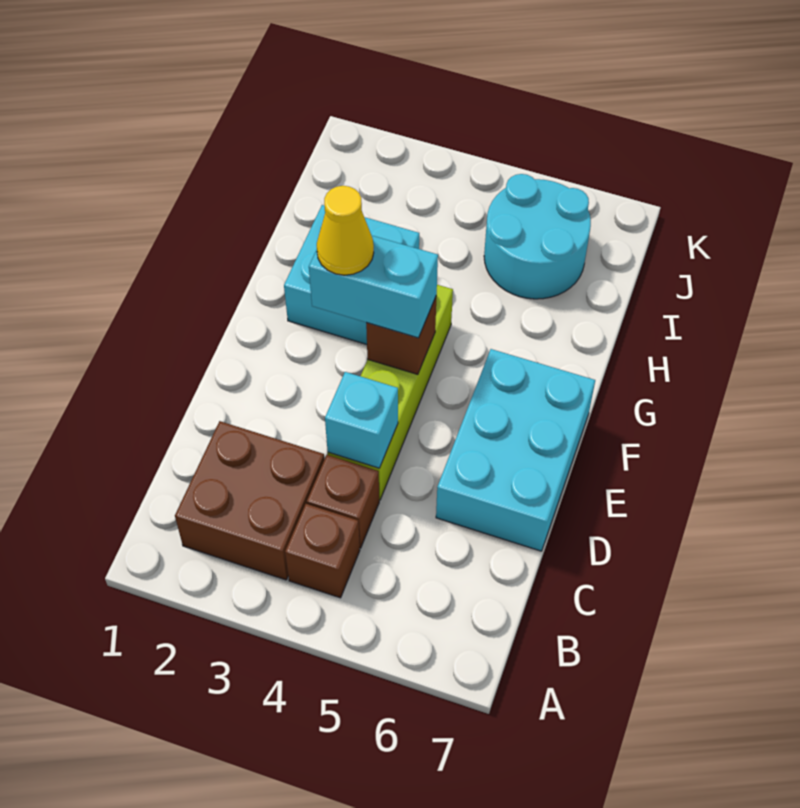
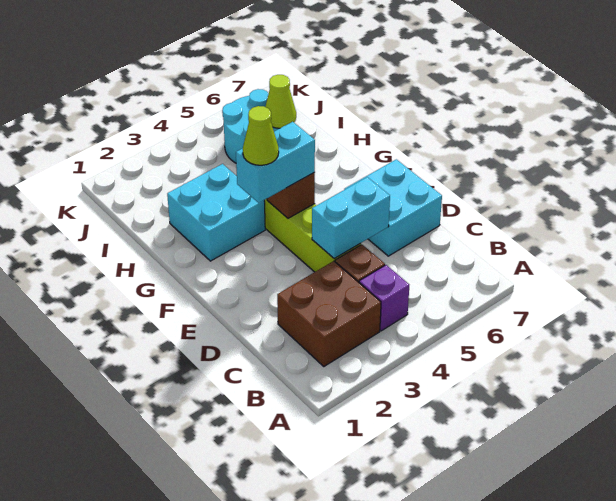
brown brick B4 level 1 -> purple brick B4 level 1
cyan brick D4 level 2 -> cyan brick D4:D5 level 2
cyan brick D6:F7 level 1 -> cyan brick D6:E7 level 1
yellow cone F3 level 4 -> lime cone F3 level 4
none -> lime cone I6 level 2

